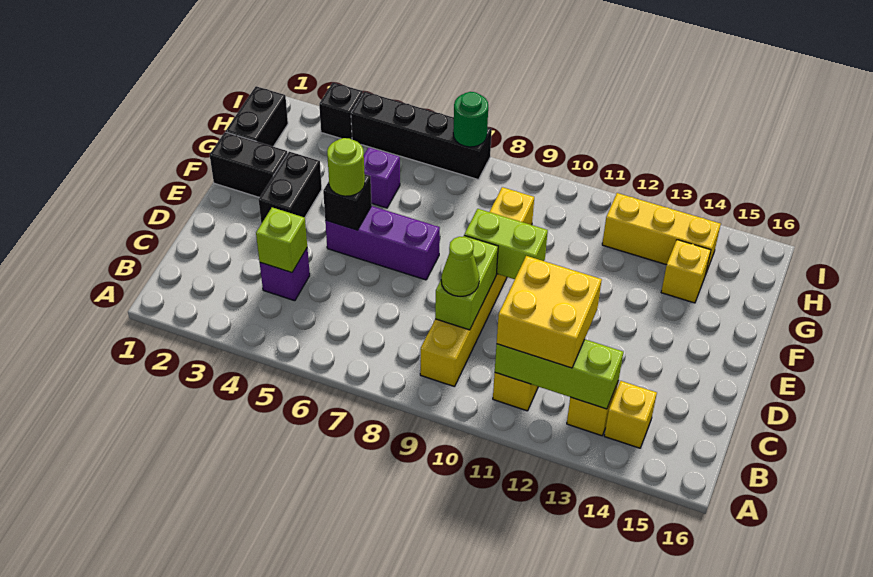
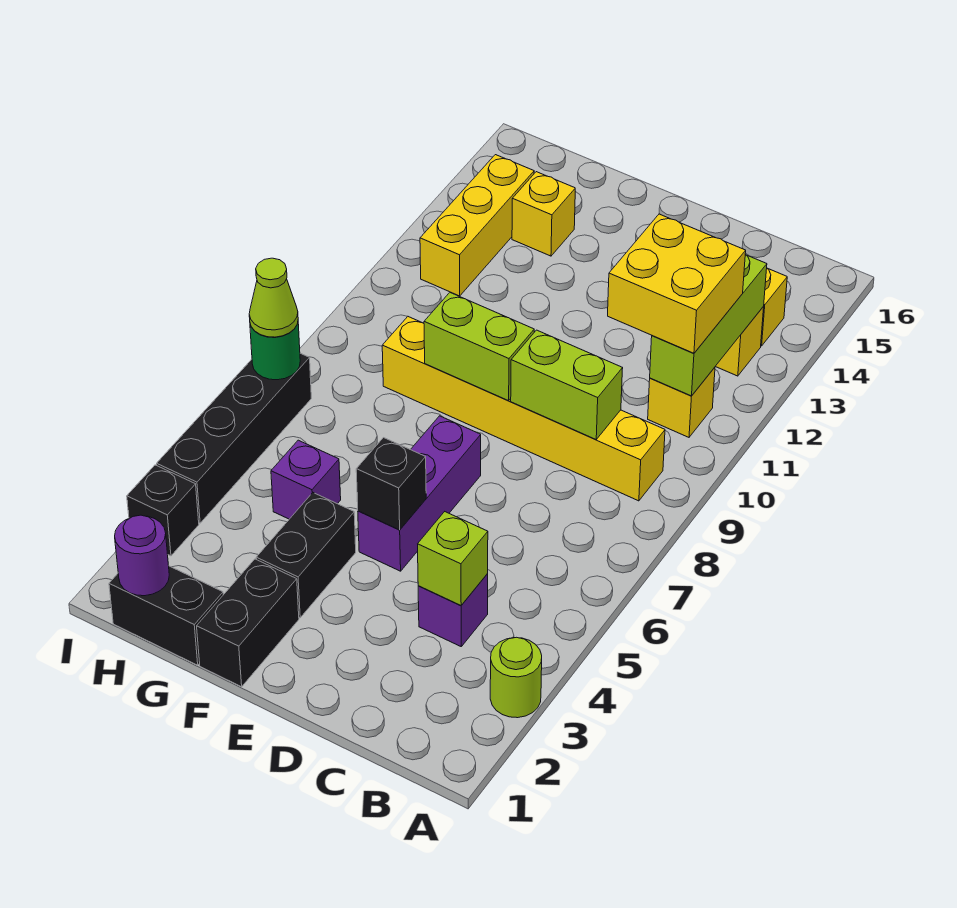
lime cone C9 level 3 -> lime cone I7 level 3
black brick E3:F3 level 1 -> black brick F3:F4 level 1
lime round brick E5 level 3 -> lime round brick A3 level 1
lime brick E9:E10 level 2 -> lime brick E9:F9 level 2
none -> purple round brick H1 level 2

